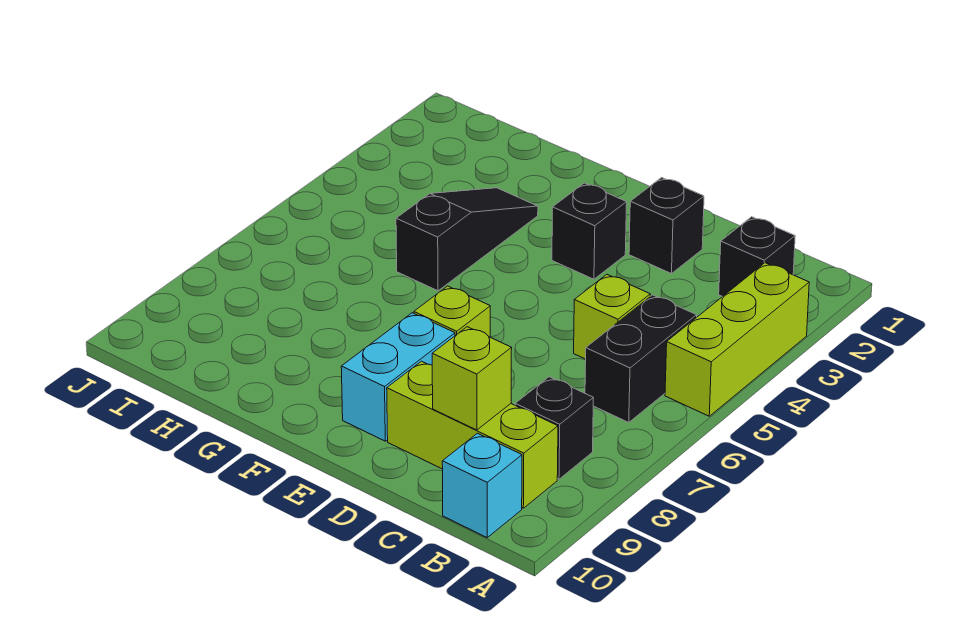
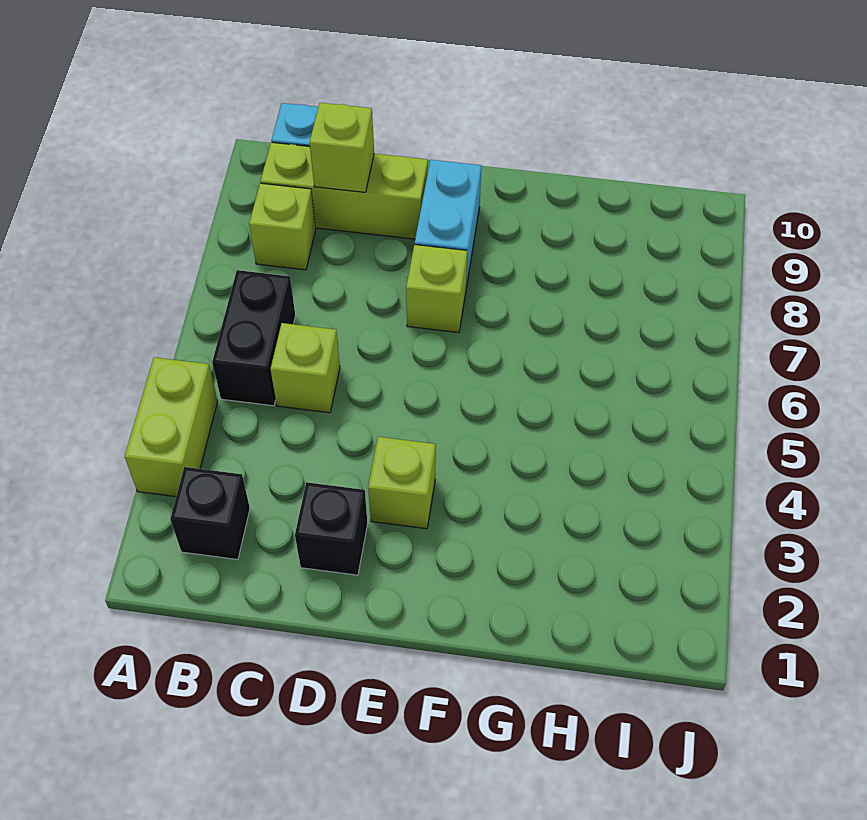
lime brick A3:A5 level 1 -> lime brick A3:A4 level 1
black brick B8 level 1 -> lime brick B8 level 1
black brick E3 level 1 -> lime brick E3 level 1
black slope G3:G5 level 1 top 5 -> none

